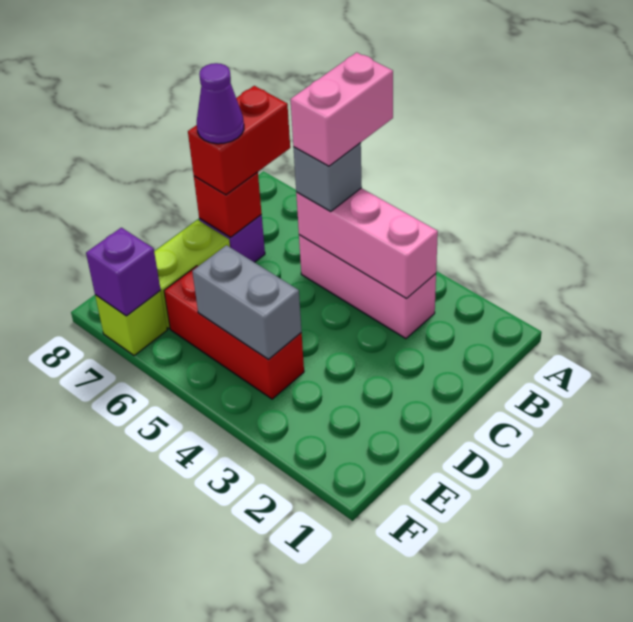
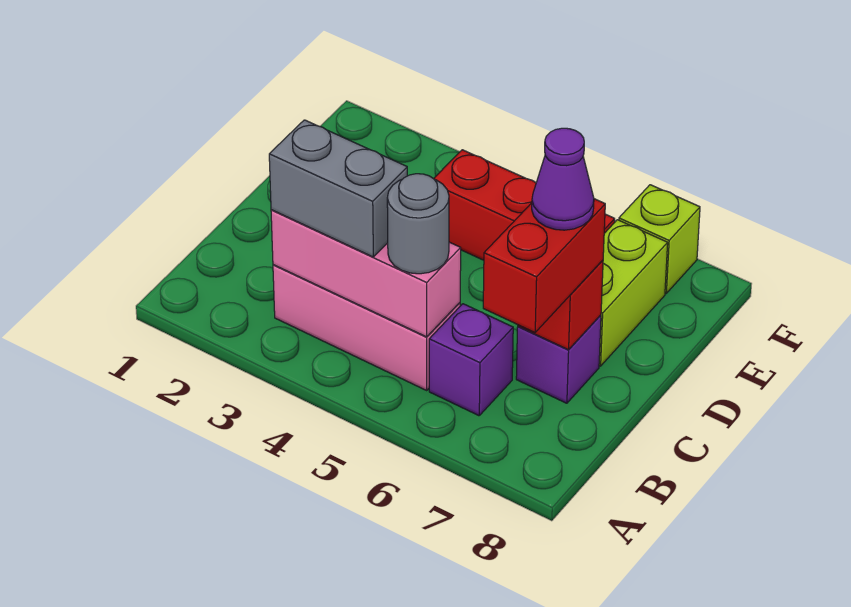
pink brick A5:B5 level 4 -> none
grey brick B5 level 3 -> grey round brick B5 level 3
grey brick E4:E5 level 2 -> grey brick B3:B4 level 3
purple brick F7 level 2 -> purple brick B6 level 1

